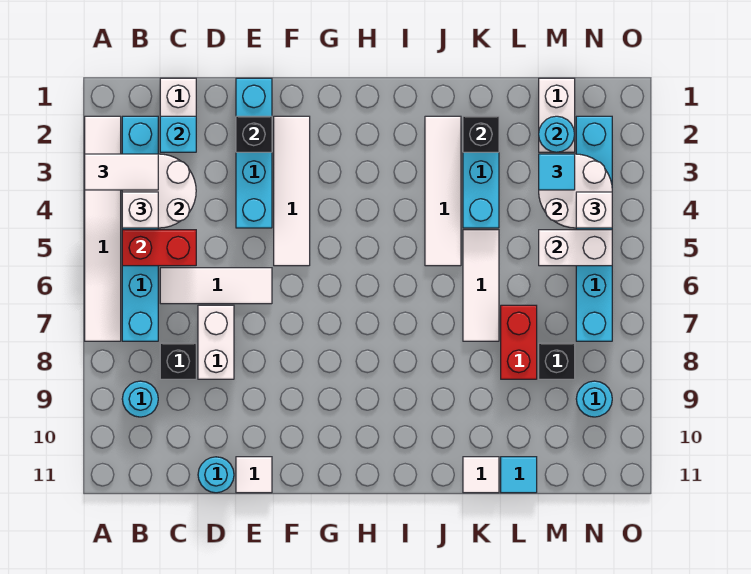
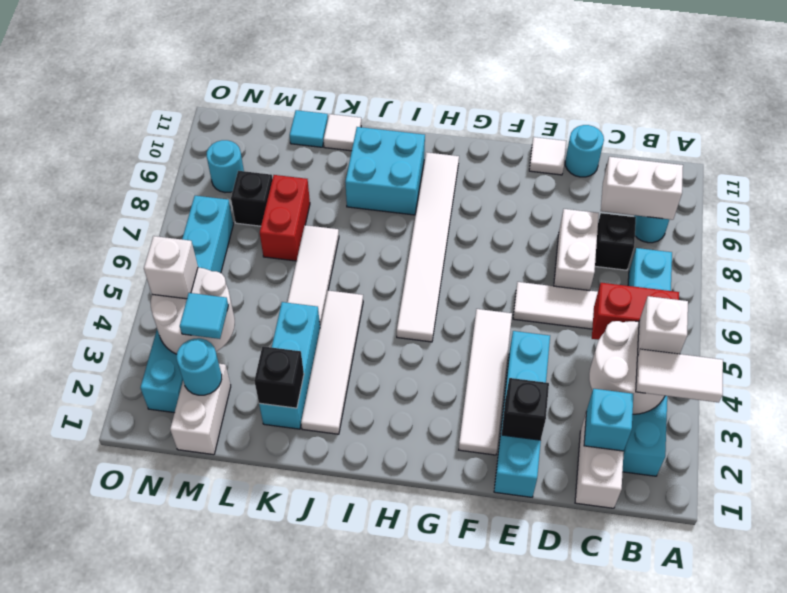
white tile A2:A7 level 1 -> white tile H5:H10 level 1
none -> cyan brick I9:J10 level 1
white brick M5:N5 level 2 -> white brick B9:C9 level 2

